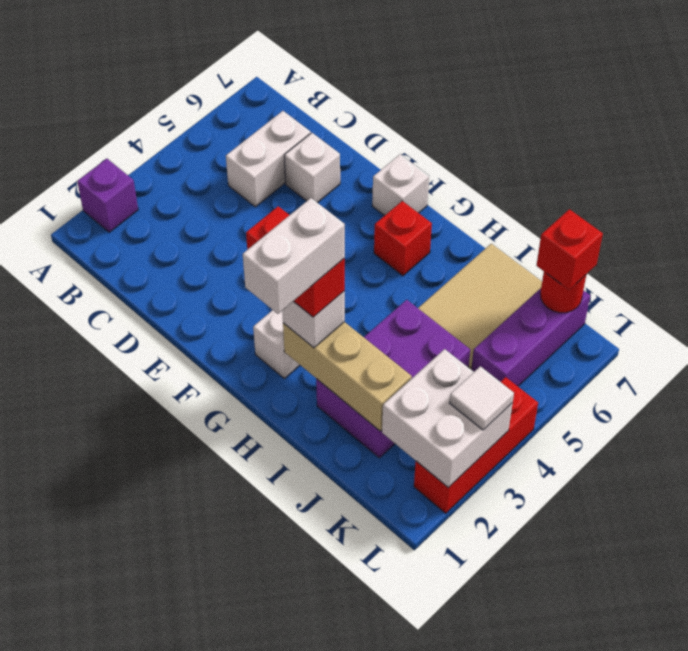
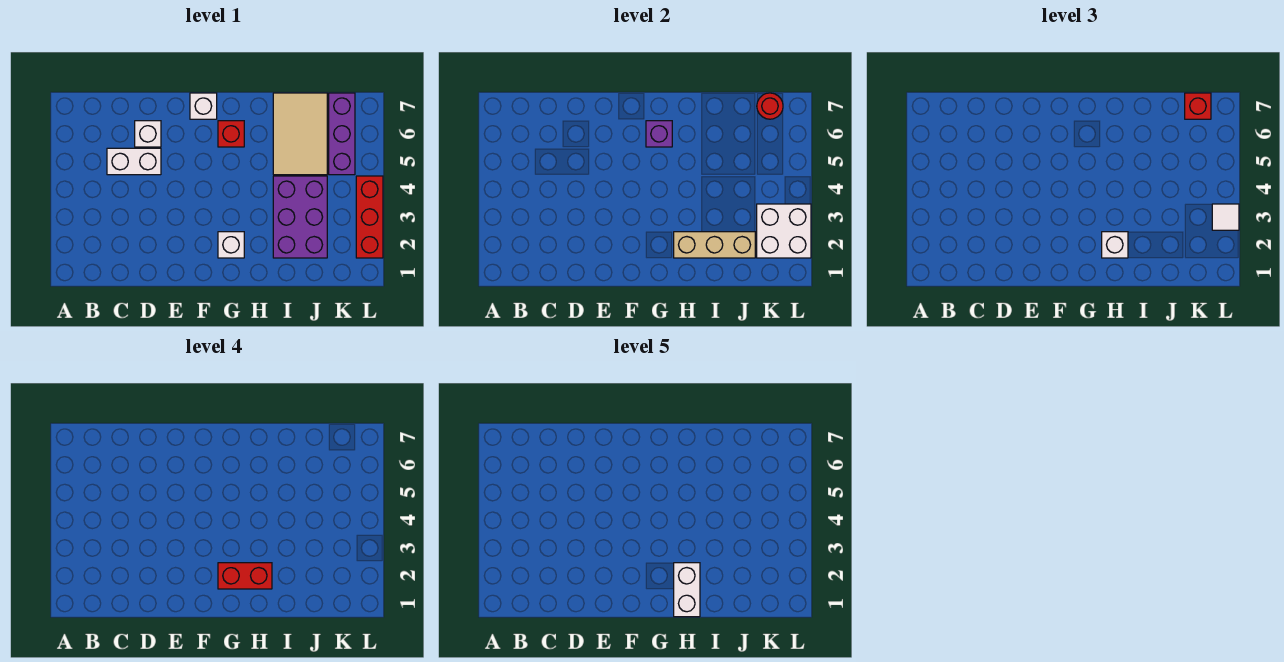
purple brick A2 level 1 -> purple brick G6 level 2
white brick C5:C6 level 1 -> white brick C5:D5 level 1

